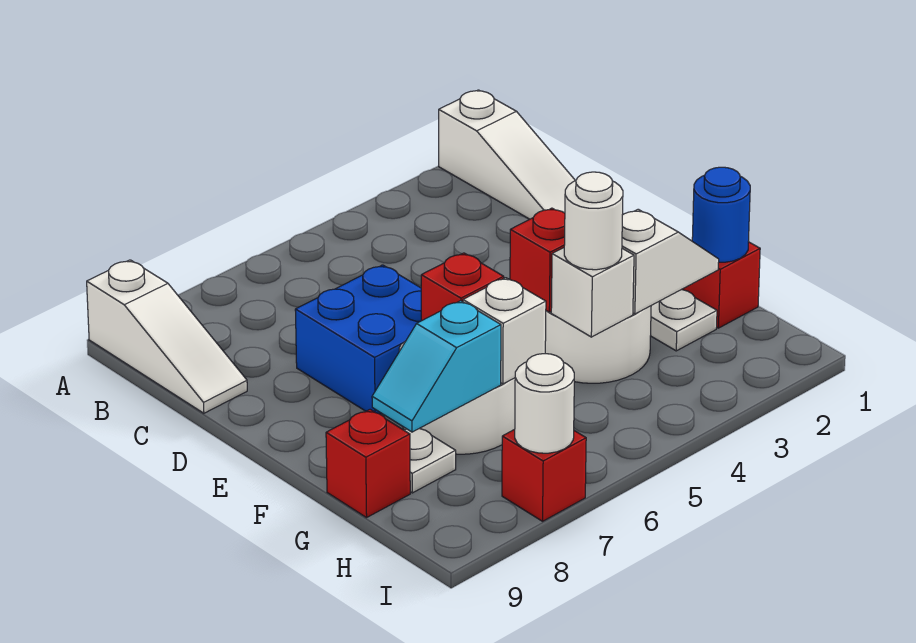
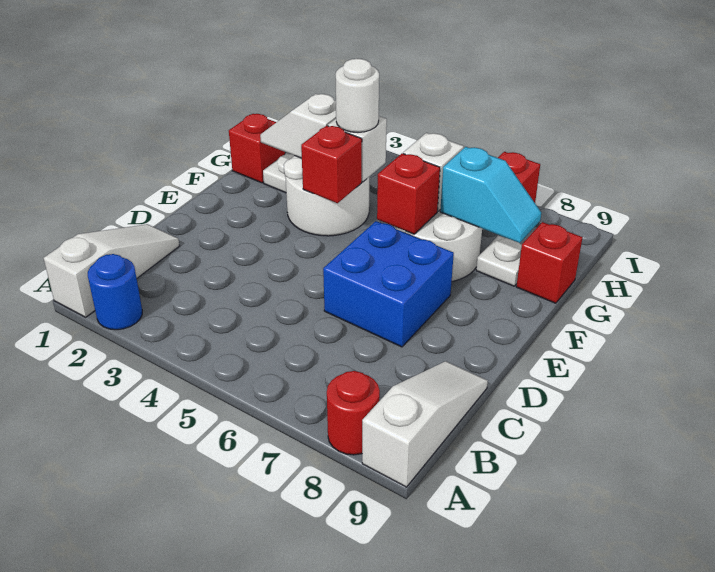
none -> red round brick A8 level 1
blue round brick G1 level 2 -> blue round brick A2 level 1
white round brick I7 level 2 -> none

